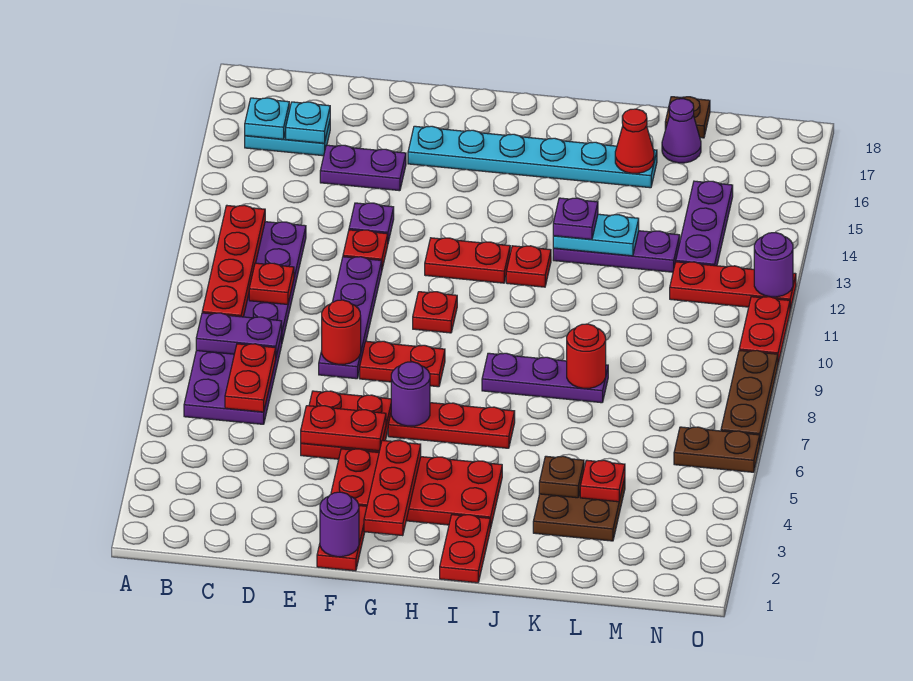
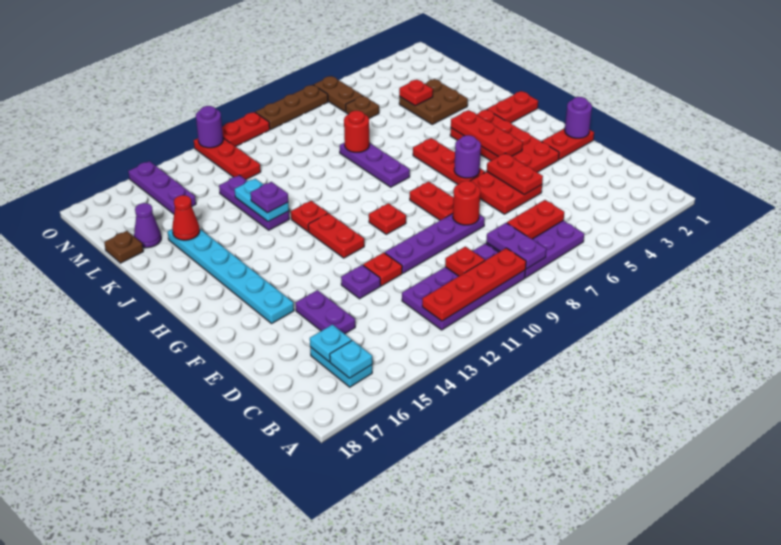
red plate G2:G4 level 2 -> red plate G4:I4 level 2
brown plate K4 level 2 -> brown plate M6 level 1
purple plate M13:M15 level 1 -> purple plate M15:O15 level 1

